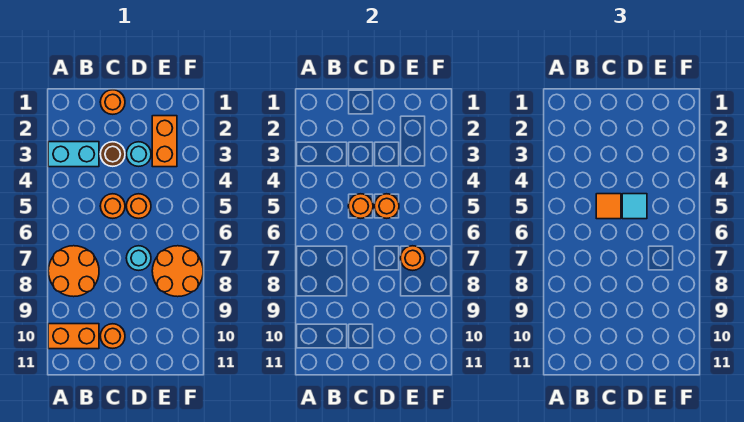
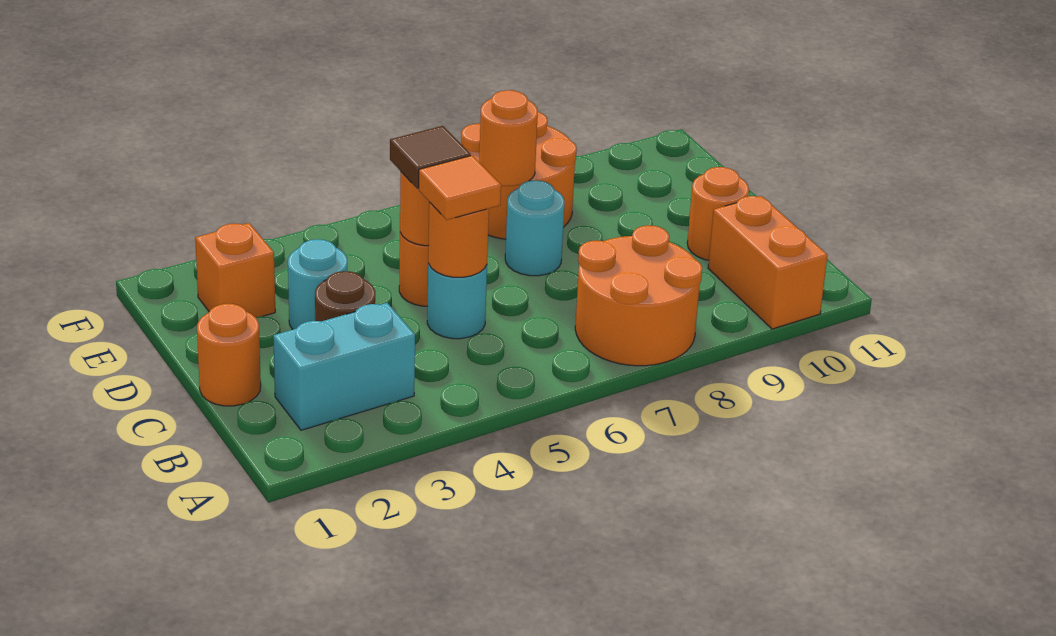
cyan brick A3:B3 level 1 -> cyan brick B2:B3 level 1
orange round brick C5 level 1 -> cyan round brick C5 level 1
cyan tile D5 level 3 -> brown tile D5 level 3
orange brick E2:E3 level 1 -> orange brick E2 level 1

